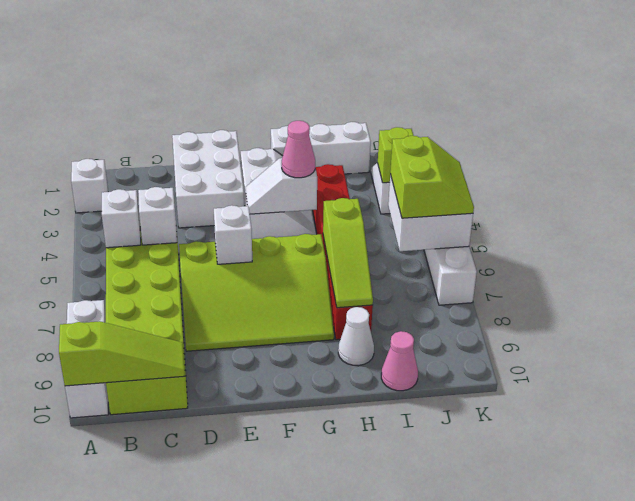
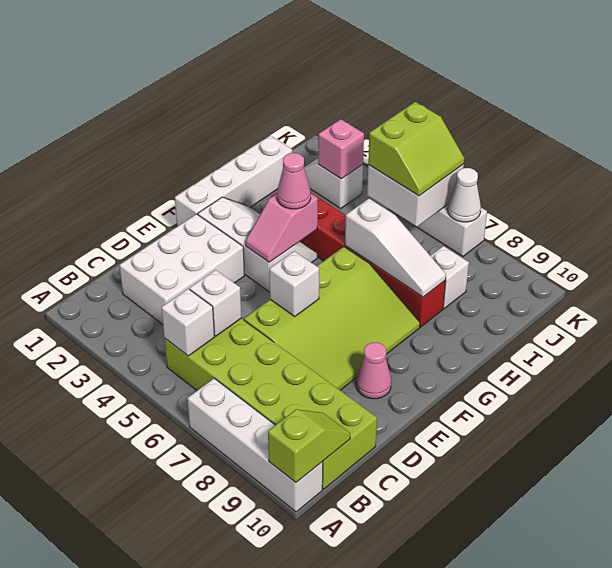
white brick A2 level 1 -> white brick I8 level 1
white brick A8:A10 level 1 -> white brick A7:A10 level 1
lime slope A10:C10 level 2 top A -> lime slope A10:B10 level 2 top A
white brick D1:E3 level 1 -> white brick C2:E3 level 1
white slope F4:G4 level 2 top G -> pink slope F4:G4 level 2 top G
white brick G1:I1 level 1 -> white brick F1:I1 level 1
lime slope H6:H8 level 2 top 6 -> white slope H6:H8 level 2 top 6
white cone H9 level 1 -> white cone K7 level 2
pink cone I10 level 1 -> pink cone E9 level 1
lime brick J3 level 2 -> pink brick J3 level 2
lime slope J5:K6 level 3 top J -> lime slope J5:K6 level 3 top 5

